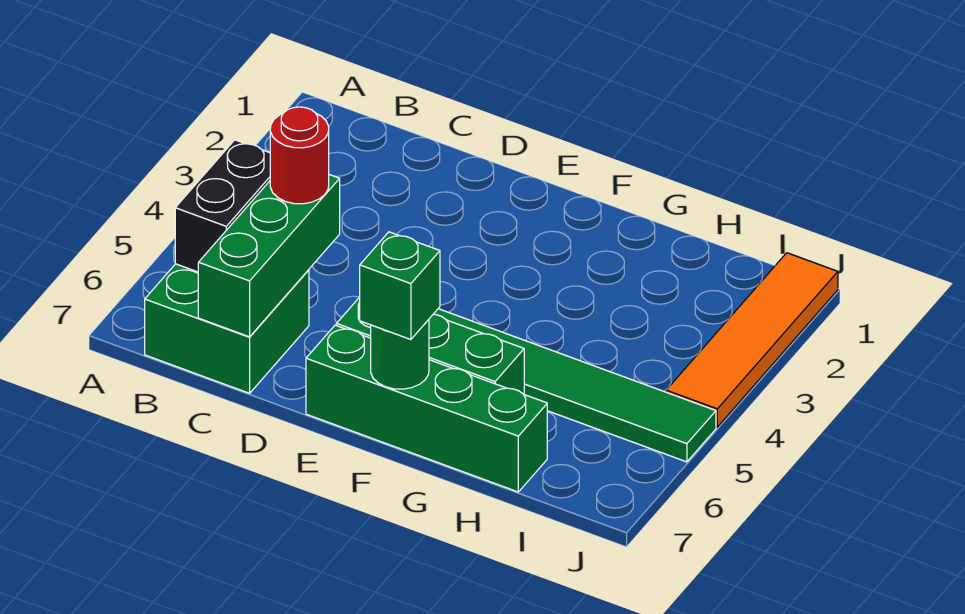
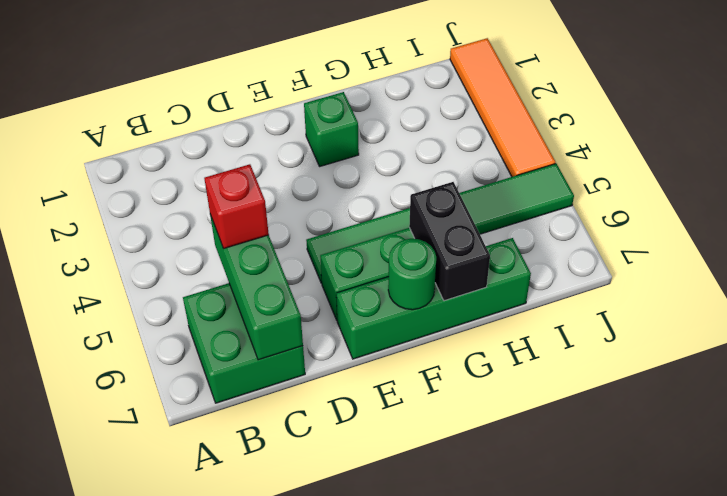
black brick B5:B6 level 2 -> black brick G6:G7 level 2
red round brick C5 level 3 -> red brick C5 level 3
green brick F7 level 3 -> green brick F2 level 1

